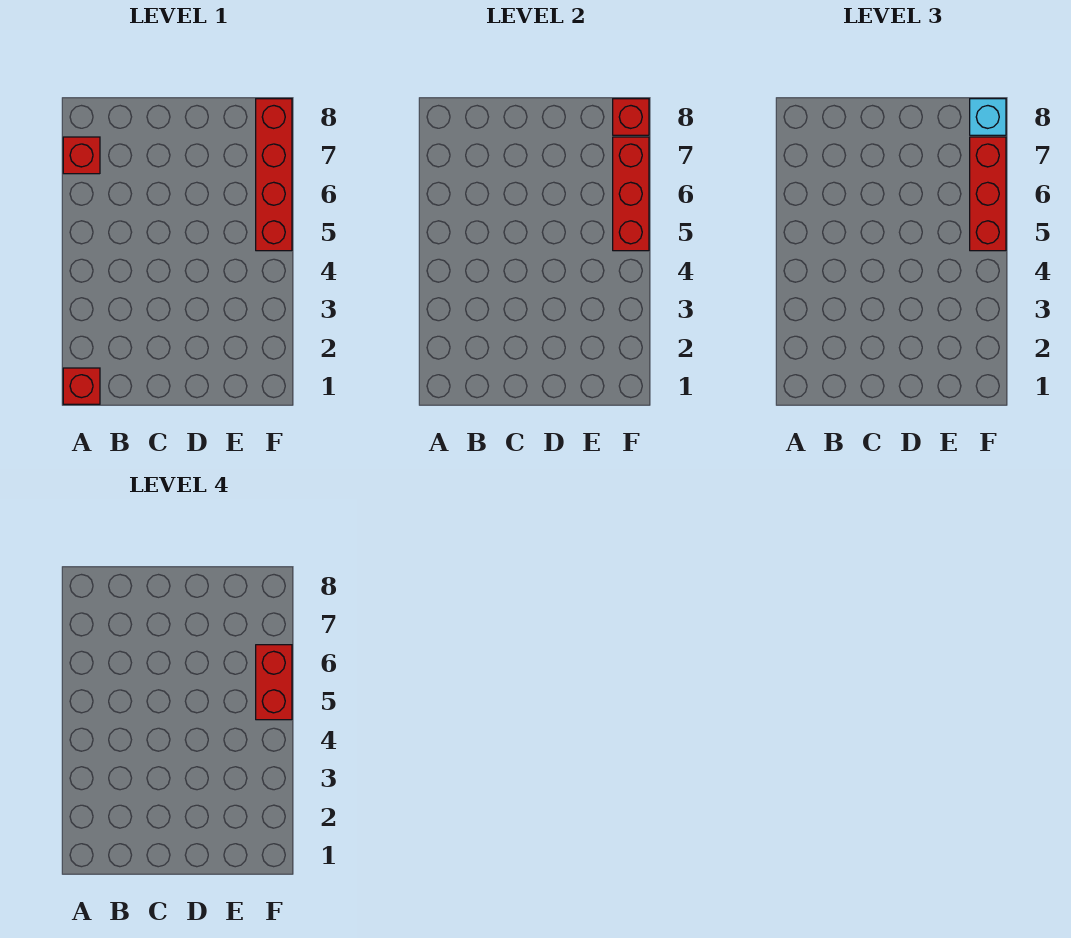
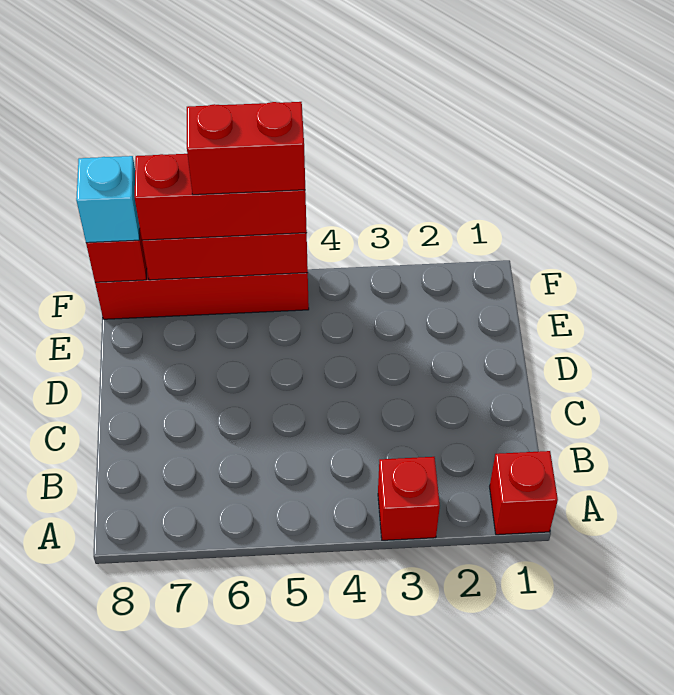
red brick A7 level 1 -> red brick A3 level 1

